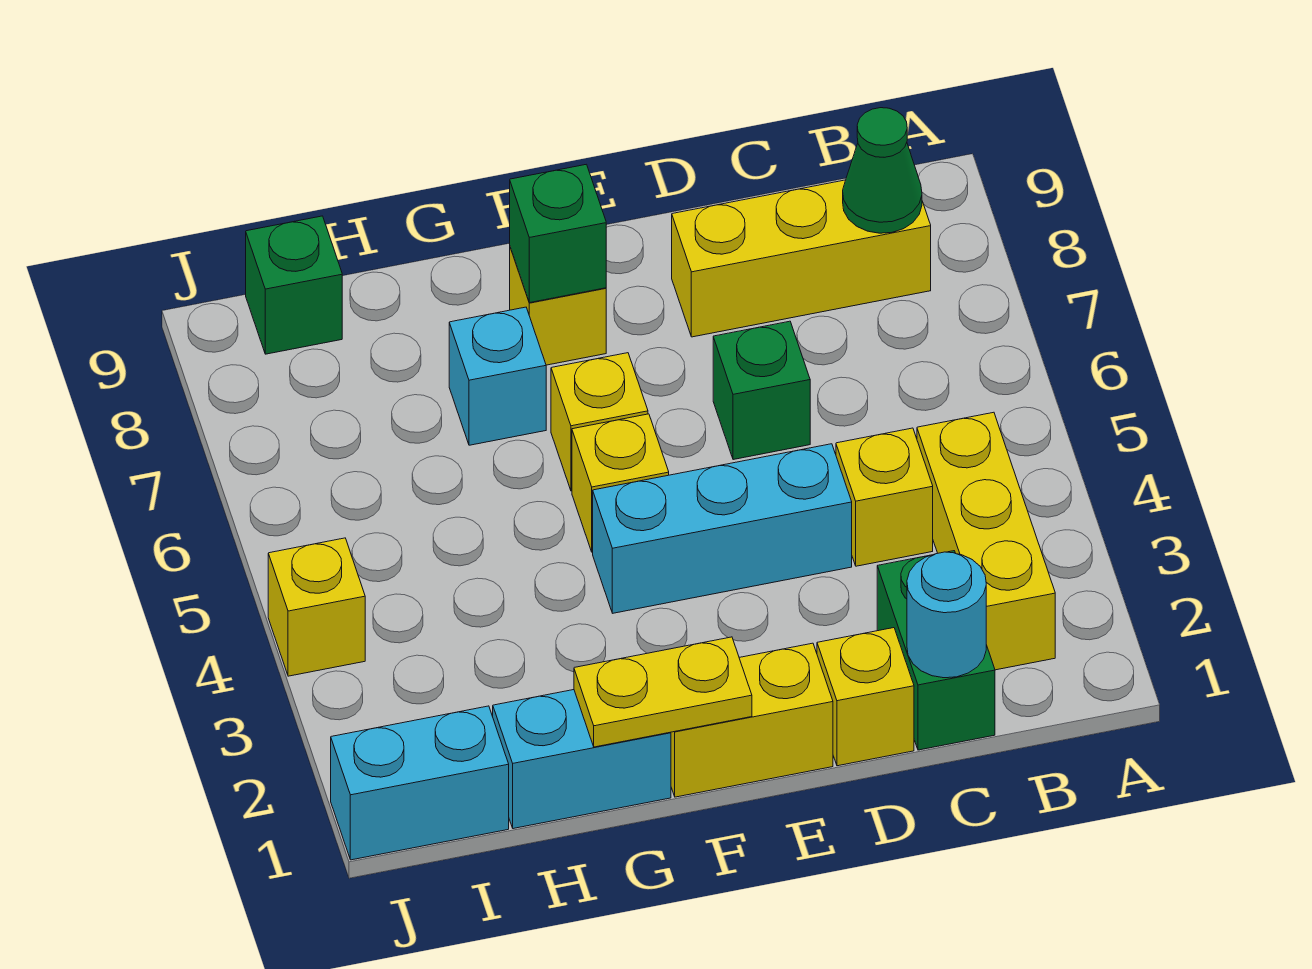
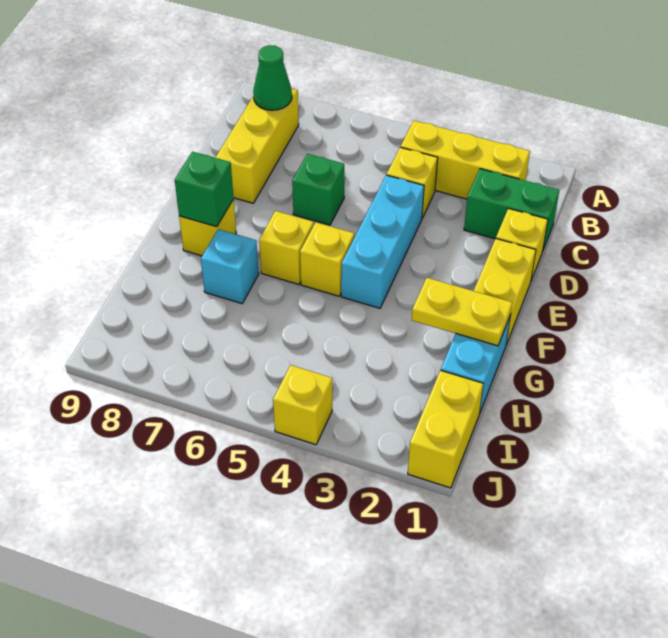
cyan round brick C1 level 2 -> none
yellow plate F1:G1 level 2 -> yellow plate G1:G2 level 2
cyan brick I1:J1 level 1 -> yellow brick I1:J1 level 1
green brick I9 level 1 -> none

